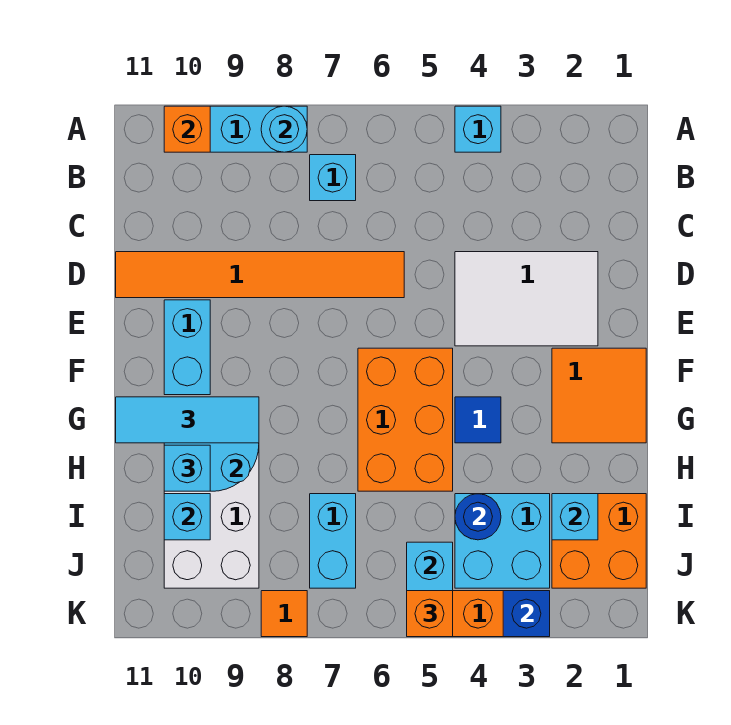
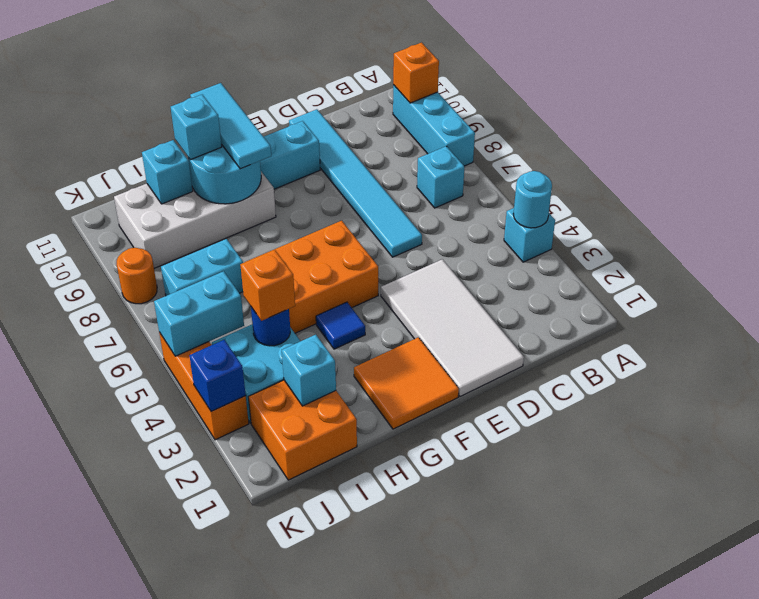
cyan round brick A8 level 2 -> cyan round brick A4 level 2
white tile D2:E4 level 1 -> white tile D1:E4 level 1
orange tile D6:D11 level 1 -> cyan tile D6:D11 level 1
orange brick K5 level 3 -> orange brick I4 level 3
orange tile K8 level 1 -> orange round brick K8 level 1

